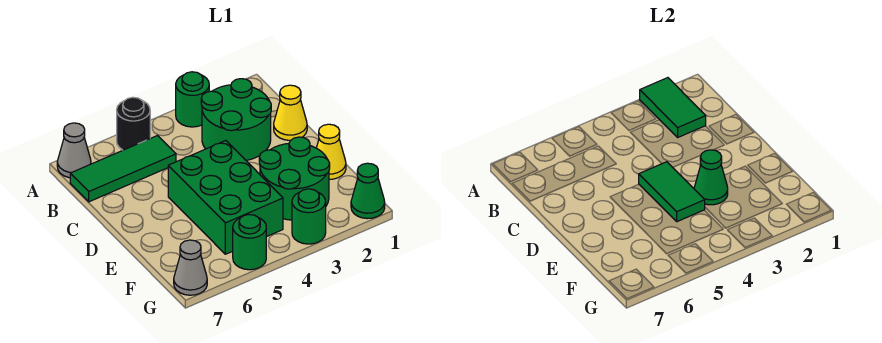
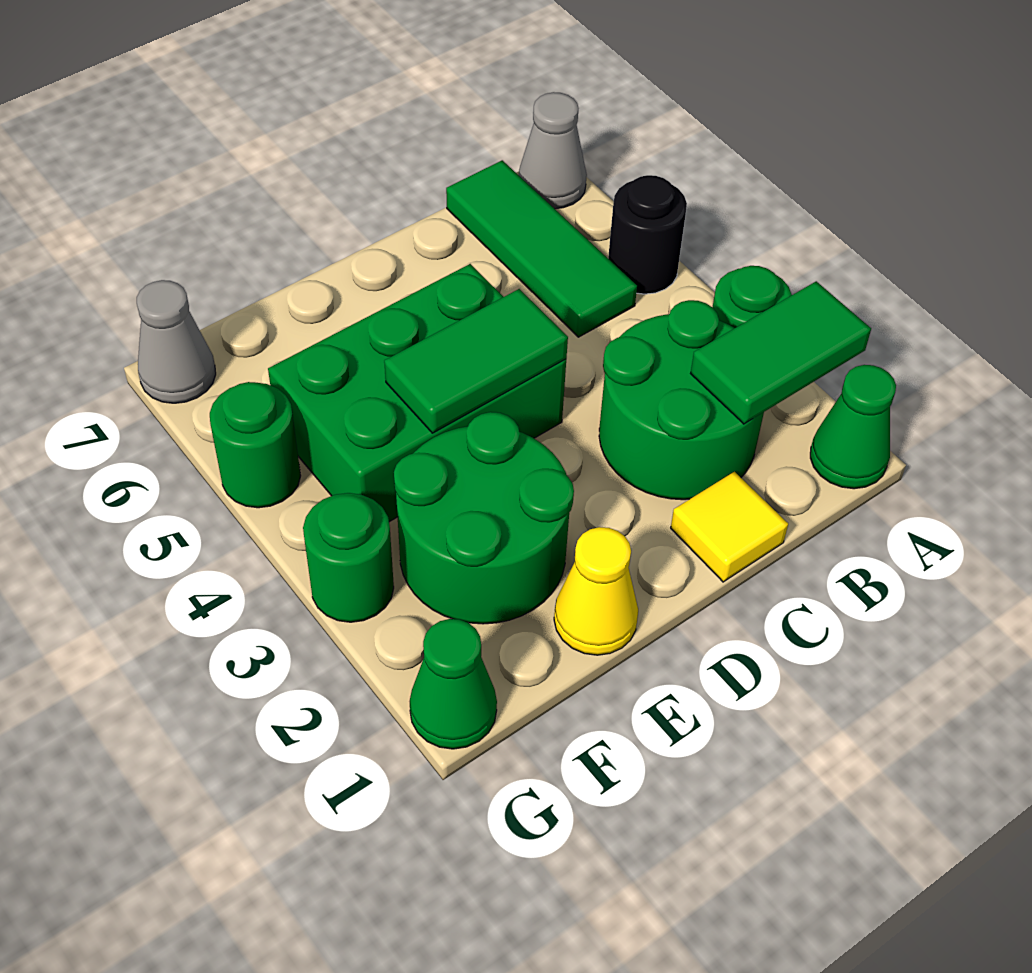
yellow cone C1 level 1 -> yellow tile C1 level 1
green cone E3 level 2 -> green cone A1 level 1

